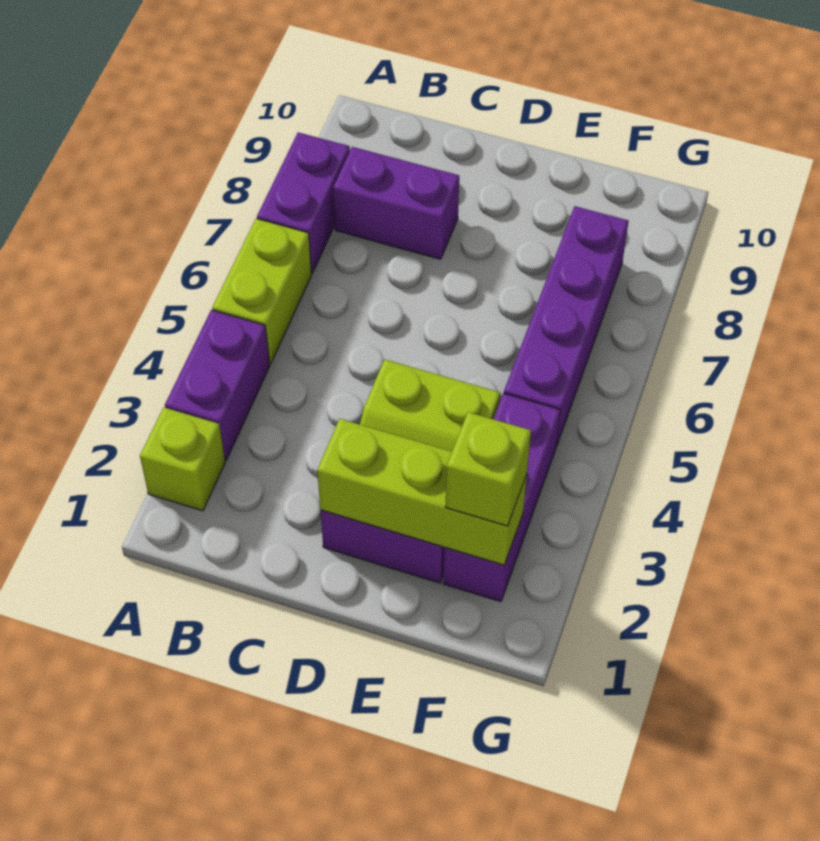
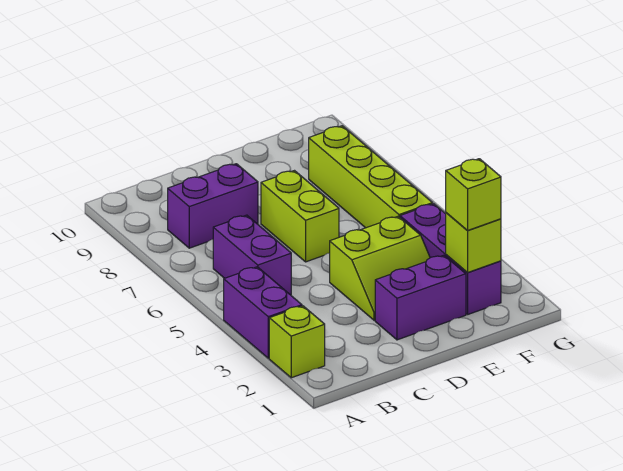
lime brick A5:A6 level 1 -> lime brick D6:D7 level 1
purple brick A7:A8 level 1 -> purple brick B5:B6 level 1
lime brick D2:F2 level 2 -> lime brick F2 level 2
purple brick F5:F8 level 1 -> lime brick F5:F8 level 1

